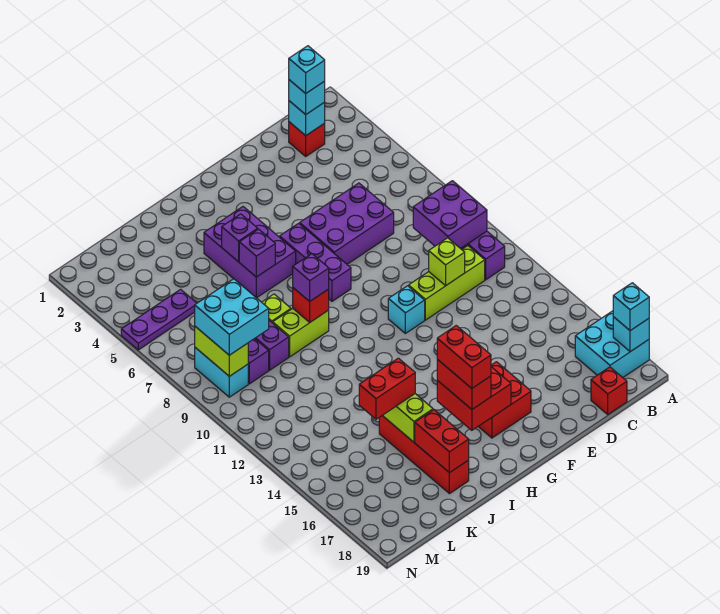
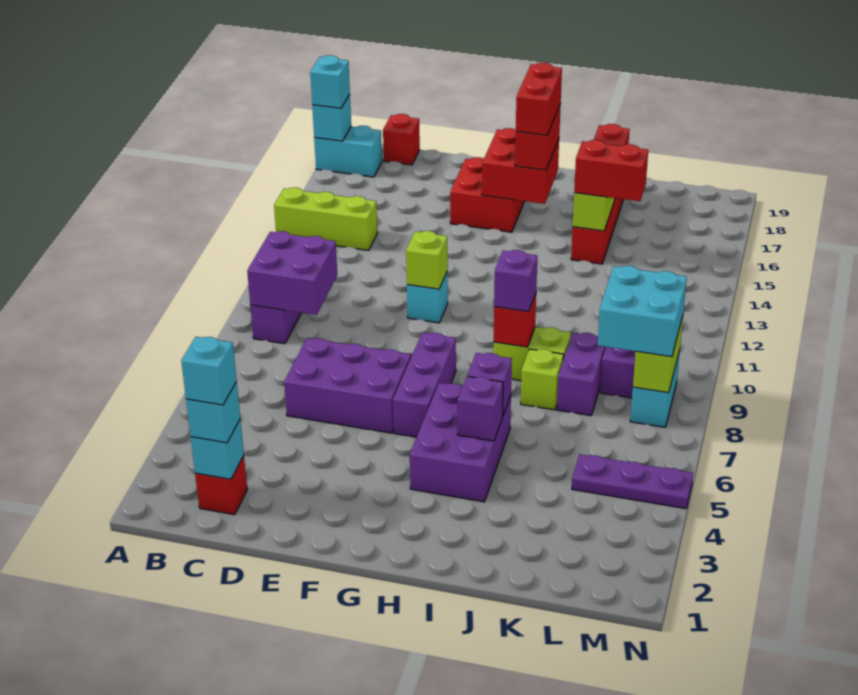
cyan brick A17:B18 level 1 -> cyan brick A18:B18 level 1
lime brick C11:E11 level 1 -> lime brick A14:C14 level 1
lime brick D11 level 2 -> lime brick F11 level 2

